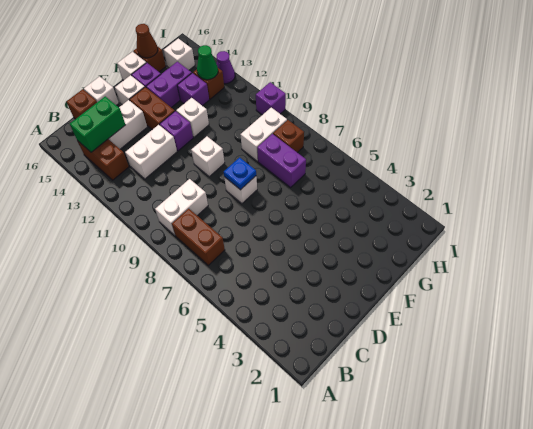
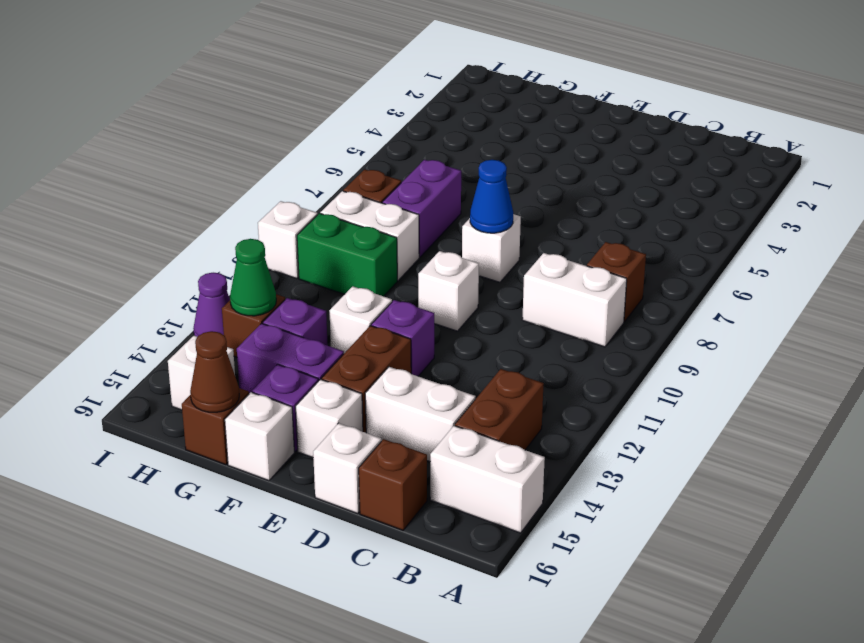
brown brick B7:B8 level 1 -> brown brick B8 level 1
green brick B14:C14 level 2 -> green brick G10:H10 level 1
white brick C12:D12 level 1 -> white brick A15:B15 level 1
blue plate E8 level 2 -> blue cone E8 level 2
purple brick I10 level 1 -> white brick I10 level 1

